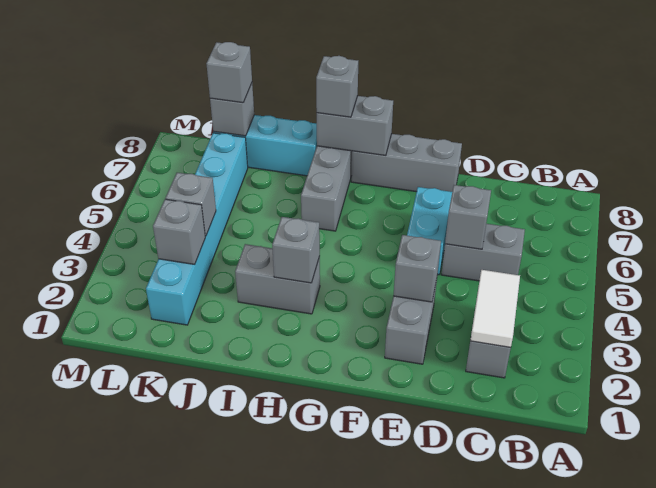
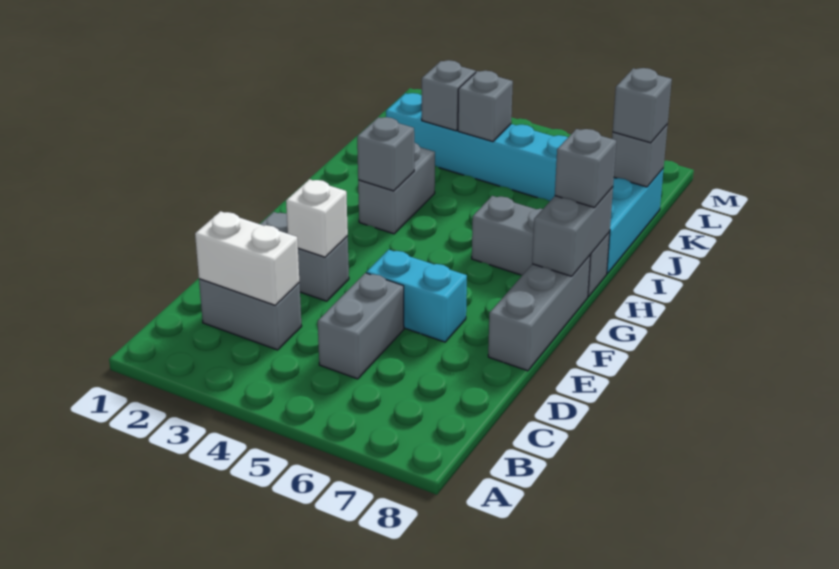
white tile C2:C3 level 2 -> white brick C2:C3 level 2
grey brick D5 level 2 -> none
grey brick E3 level 2 -> white brick E3 level 2

